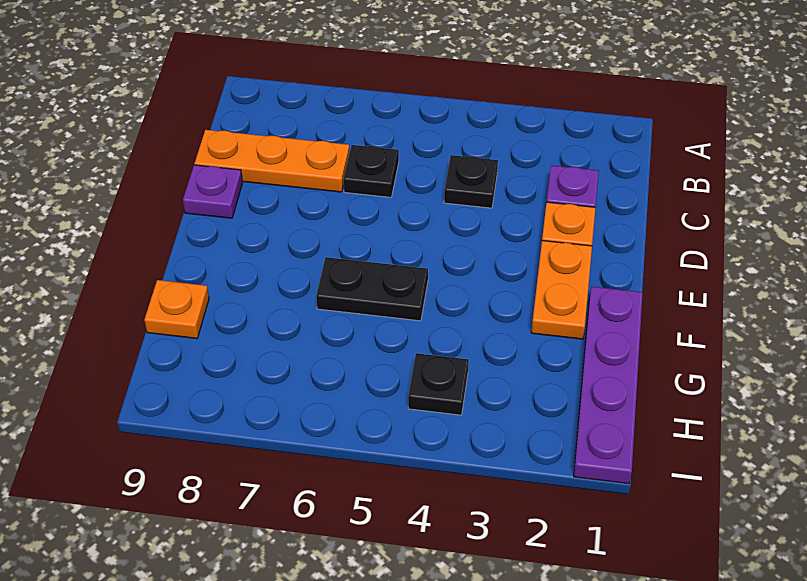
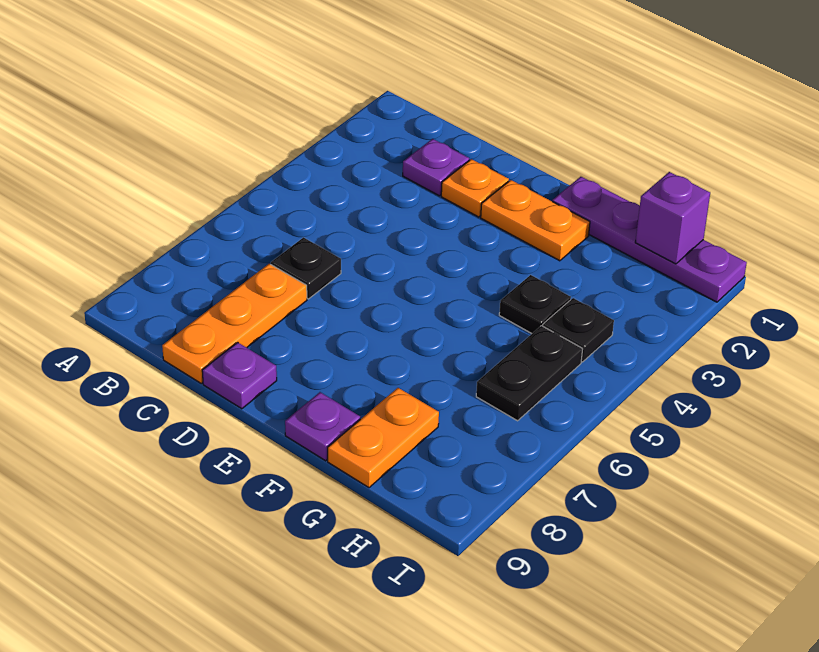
black plate C4 level 1 -> black plate G4 level 1
black plate F5:F6 level 1 -> black plate H5:H6 level 1
none -> purple plate F9 level 1
orange plate G9 level 1 -> orange plate G8:G9 level 1
none -> purple brick H1 level 2

